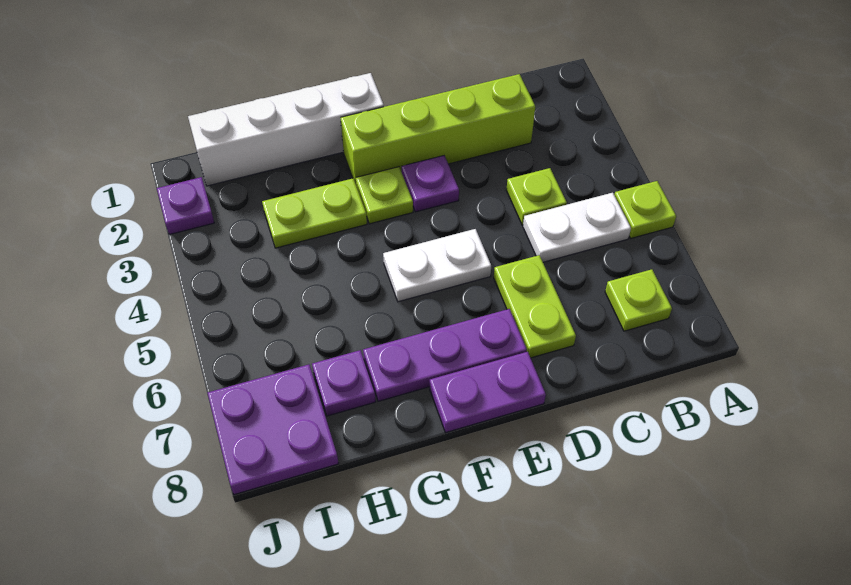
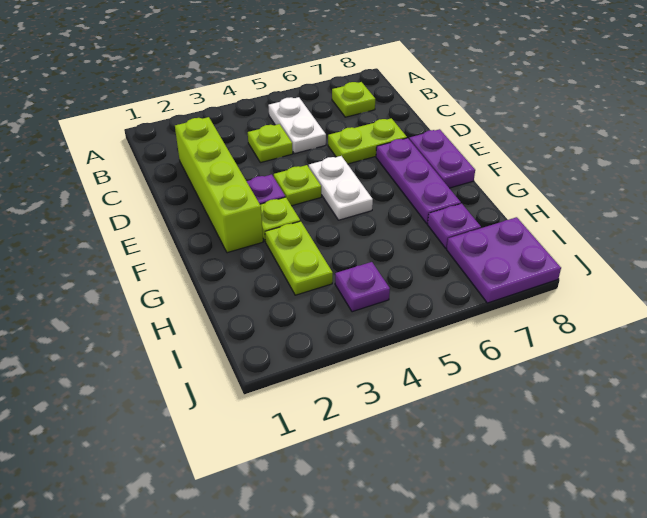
lime plate A5 level 1 -> lime plate E4 level 1
white brick F1:I1 level 1 -> none
purple plate J2 level 1 -> purple plate I4 level 1

